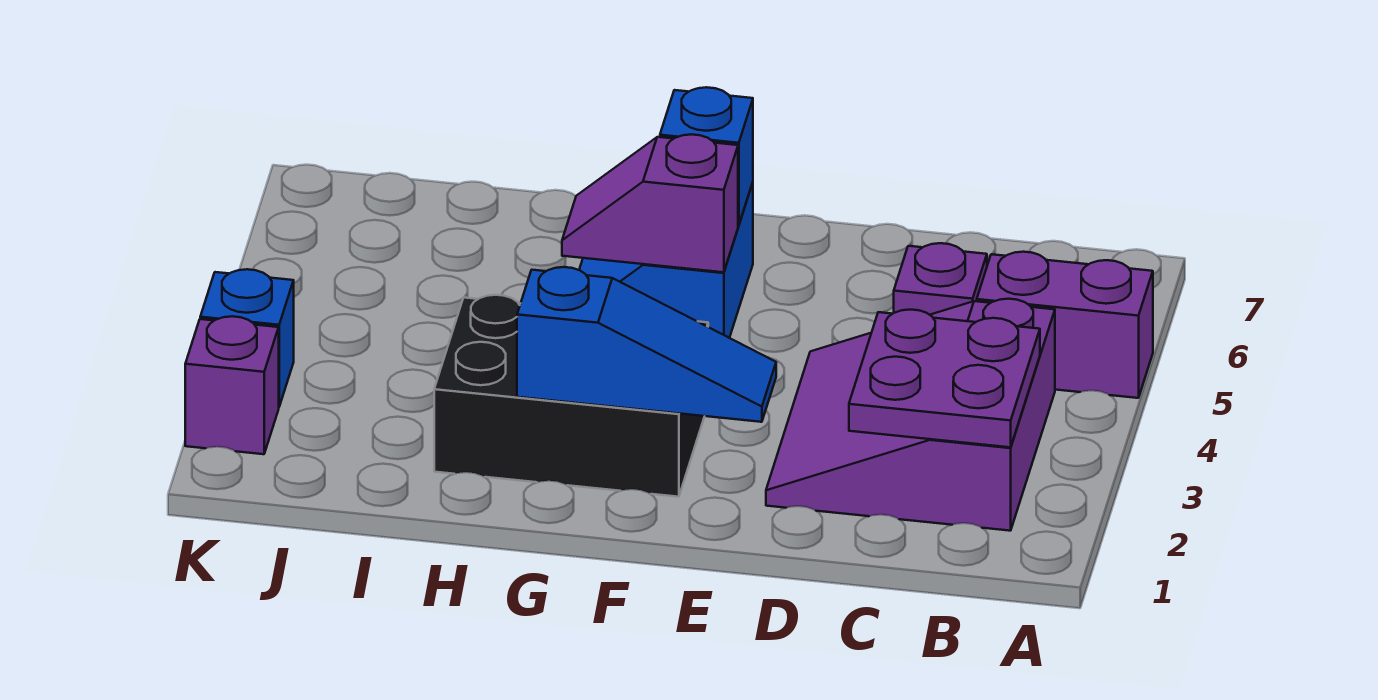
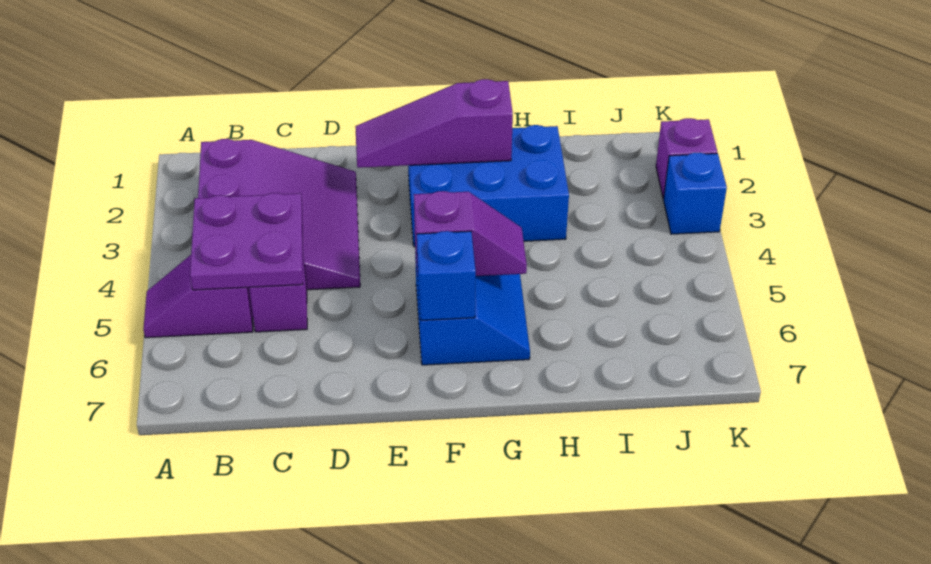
purple brick A5:B5 level 1 -> purple slope A5:B5 level 1 top B
purple plate B2:C3 level 2 -> purple plate B4:C5 level 2
blue slope E2:G2 level 2 top G -> purple slope E2:G2 level 2 top G
black brick F2:H3 level 1 -> blue brick F2:H3 level 1

